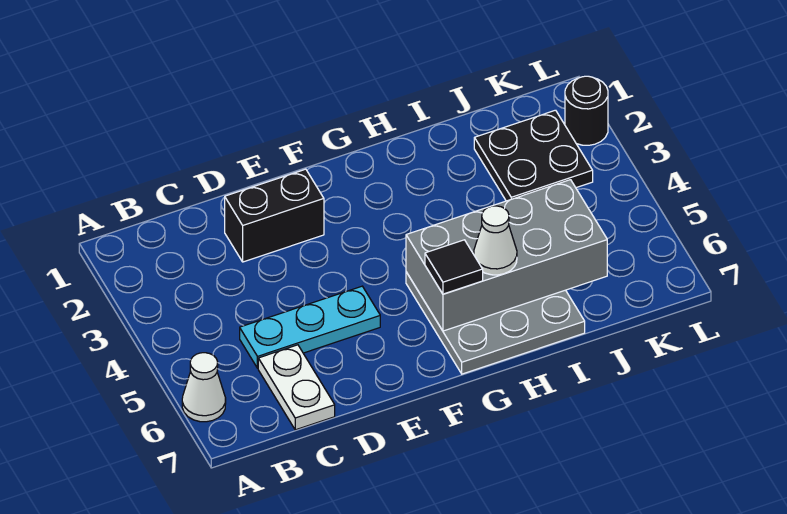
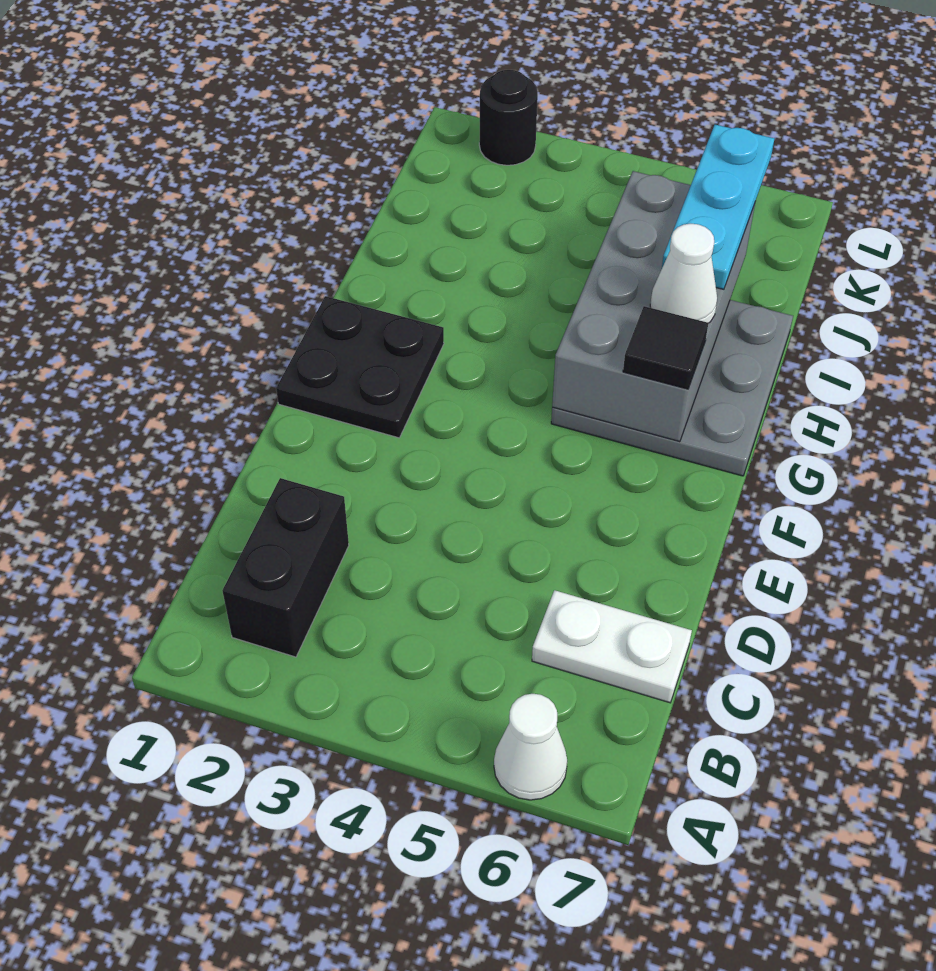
cyan plate C5:E5 level 1 -> cyan plate I6:K6 level 3
black brick D2:E2 level 1 -> black brick B2:C2 level 1
black plate J2:K3 level 1 -> black plate F1:G2 level 1

